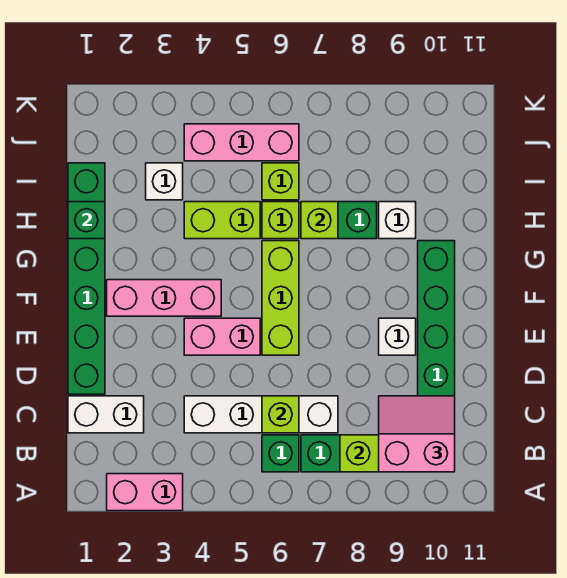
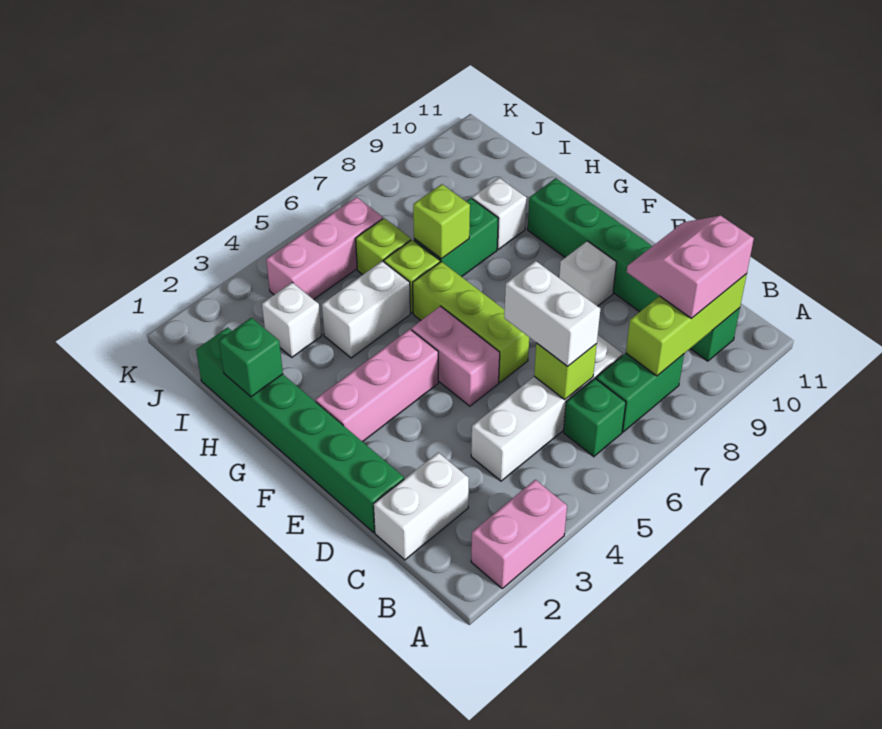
none -> white brick C6:D6 level 3
pink brick E4:E5 level 1 -> pink brick E5:F5 level 1
lime brick H4:H5 level 1 -> white brick H4:H5 level 1

